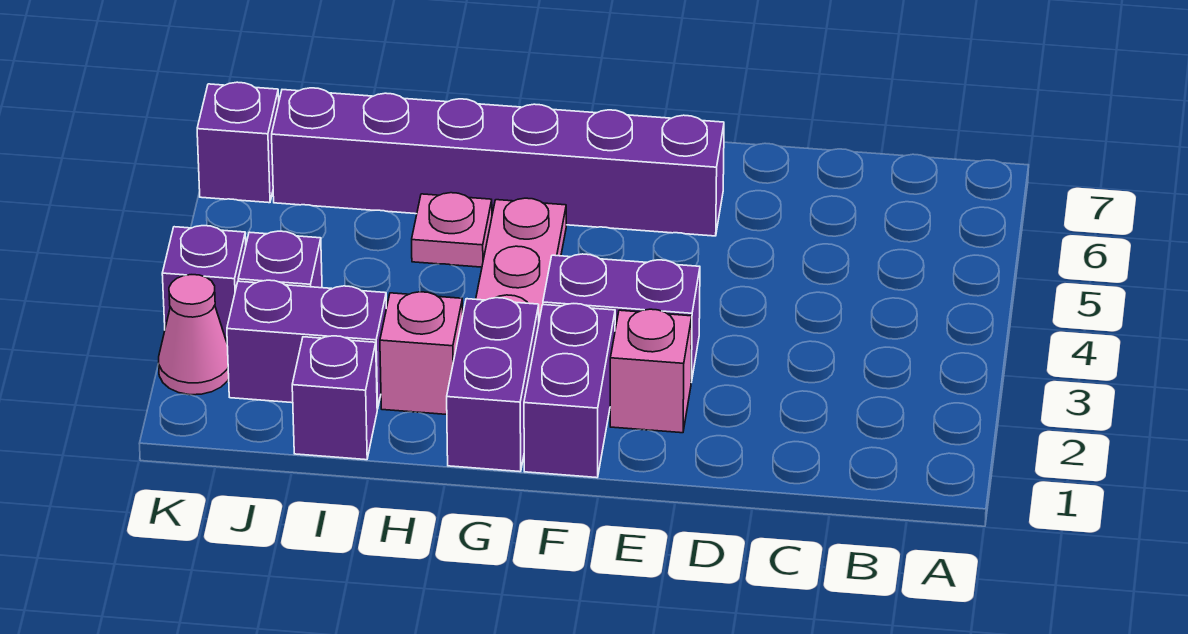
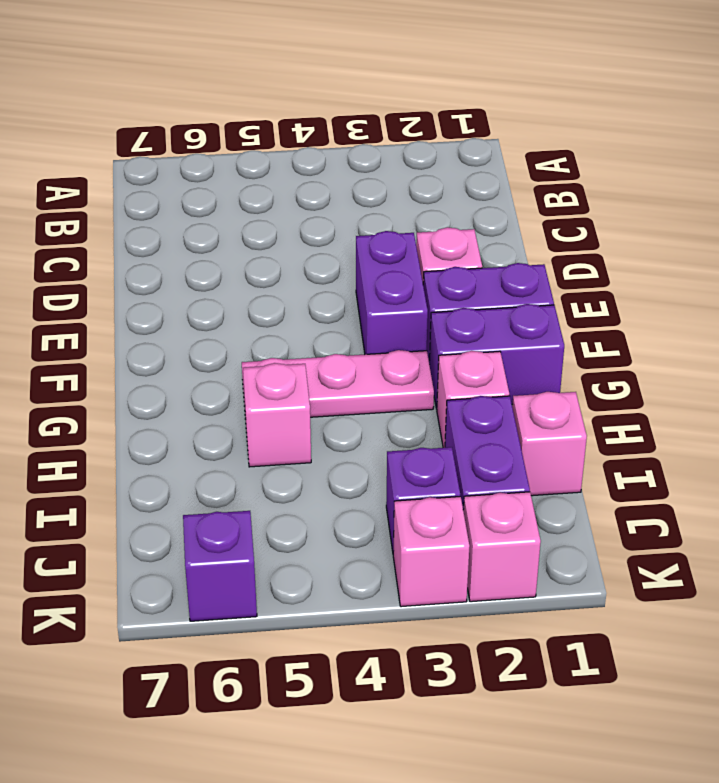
purple brick E6:J6 level 1 -> none
pink plate H5 level 1 -> pink brick H5 level 1
purple brick I1 level 1 -> pink brick I1 level 1
pink cone K2 level 1 -> pink brick K2 level 1
purple brick K3 level 1 -> pink brick K3 level 1

